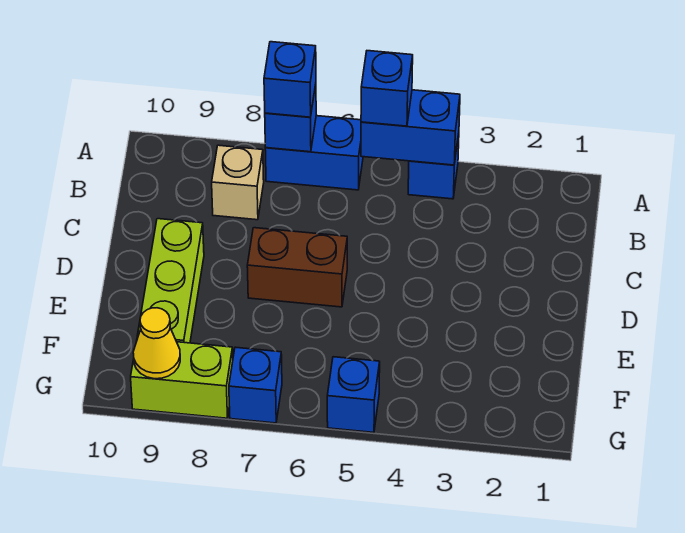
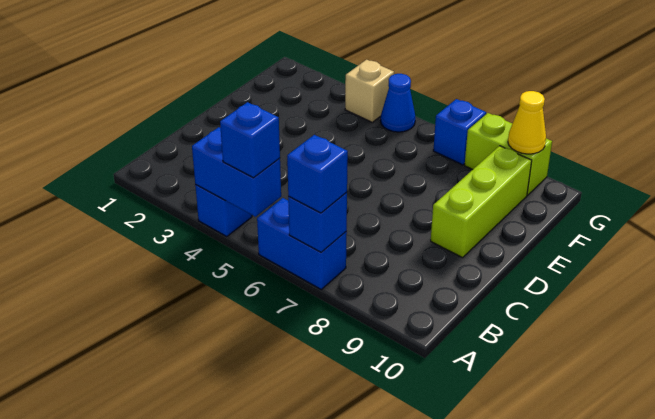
tan brick B8 level 1 -> tan brick G4 level 1
brown brick D6:D7 level 1 -> none
blue brick G5 level 1 -> blue cone G5 level 1

